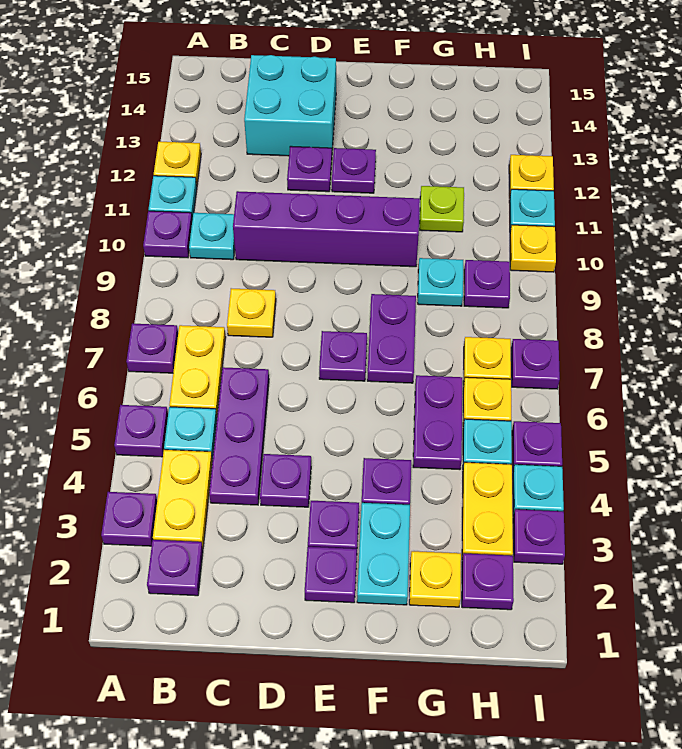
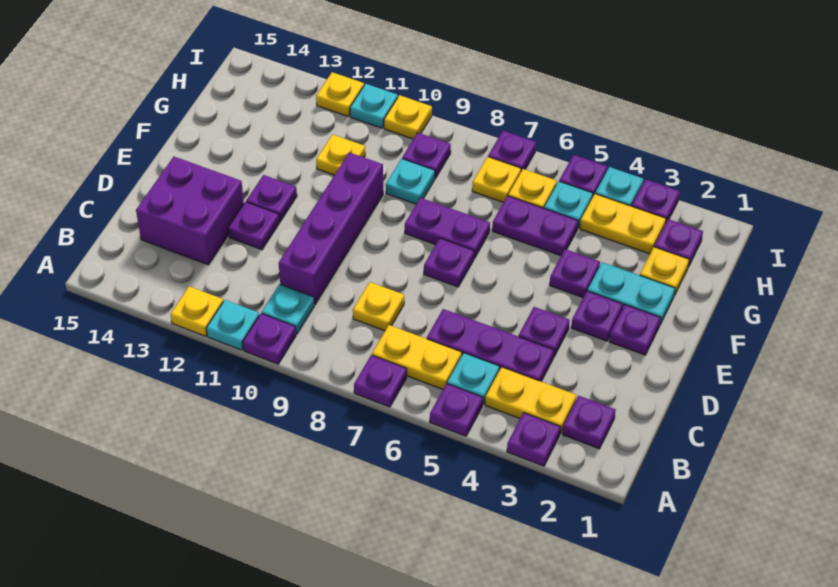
cyan brick C13:D14 level 1 -> purple brick C13:D14 level 1
lime plate G11 level 1 -> yellow plate G11 level 1

